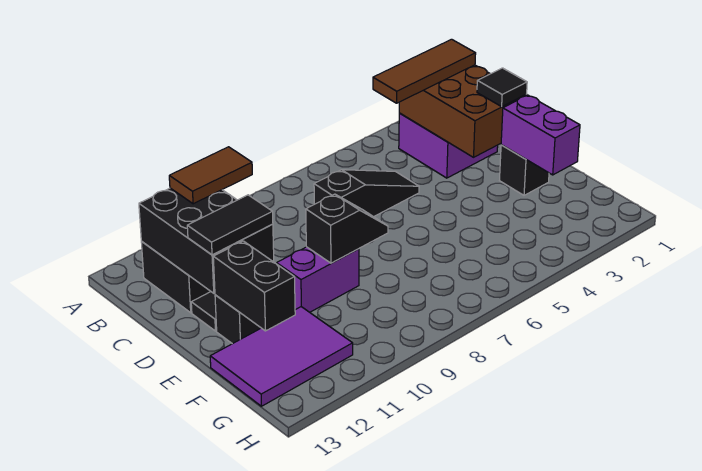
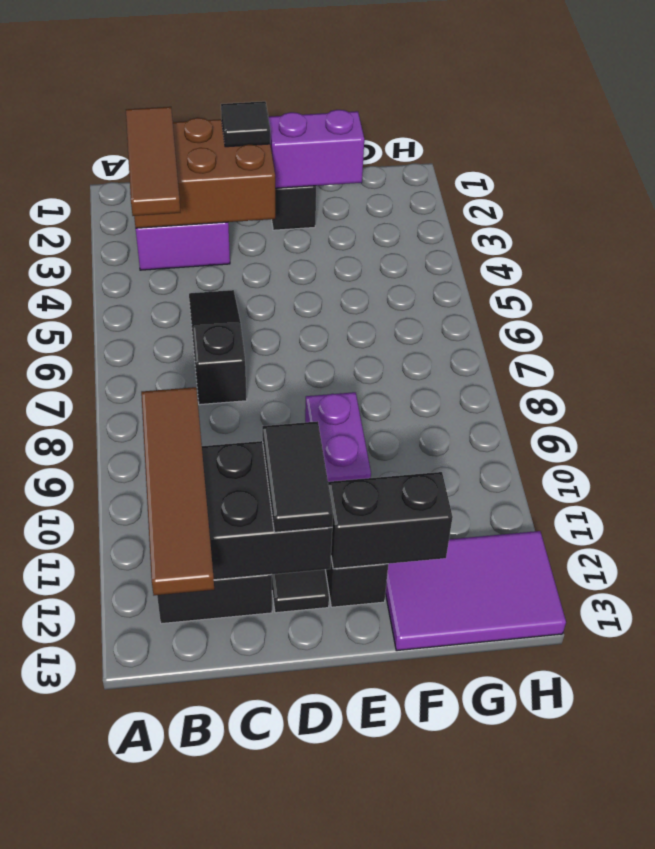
brown tile B10:B11 level 3 -> brown tile B10:B13 level 3
black slope E8:E9 level 2 top 9 -> none
purple tile F11:G13 level 1 -> purple tile F12:H13 level 1

